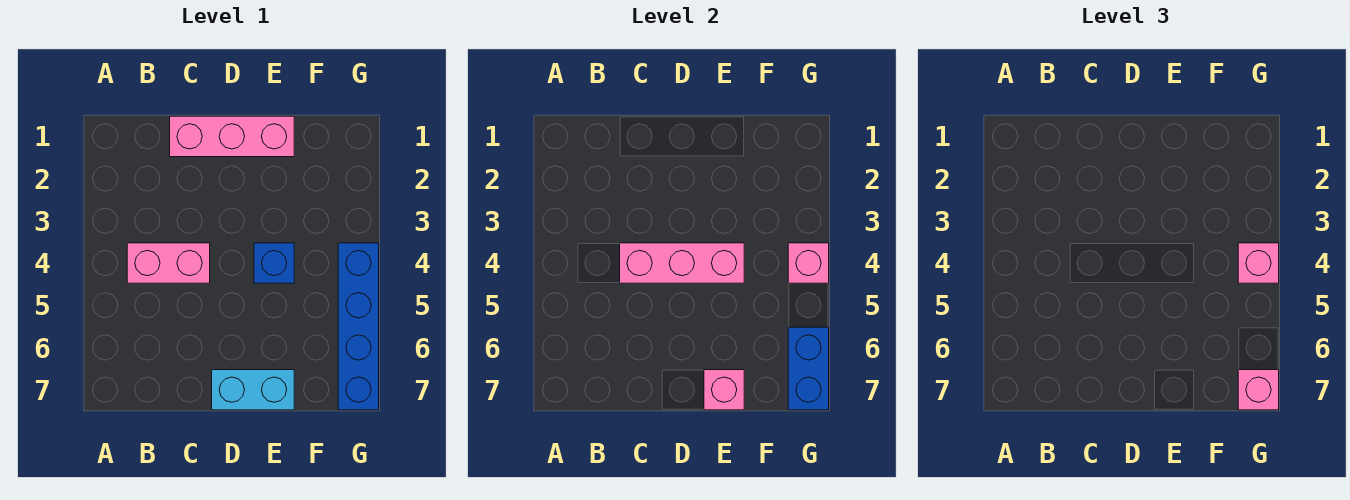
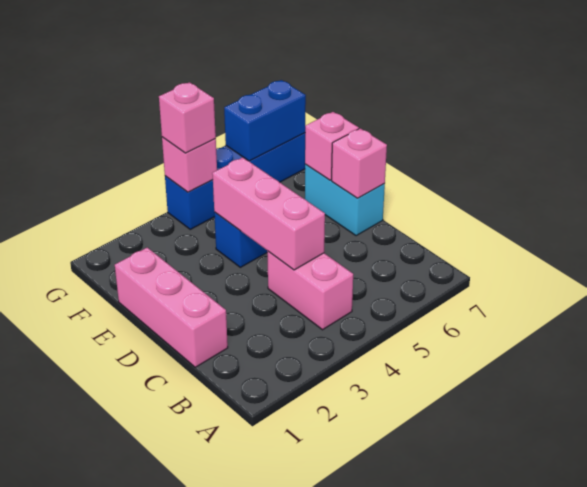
pink brick G7 level 3 -> pink brick D7 level 2

